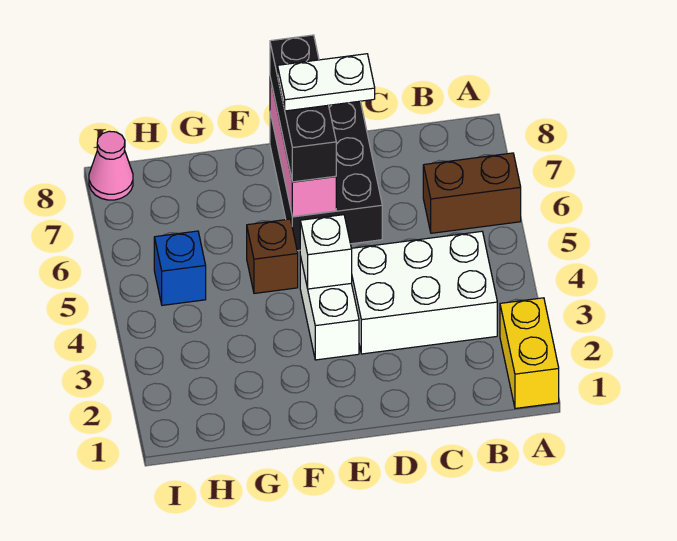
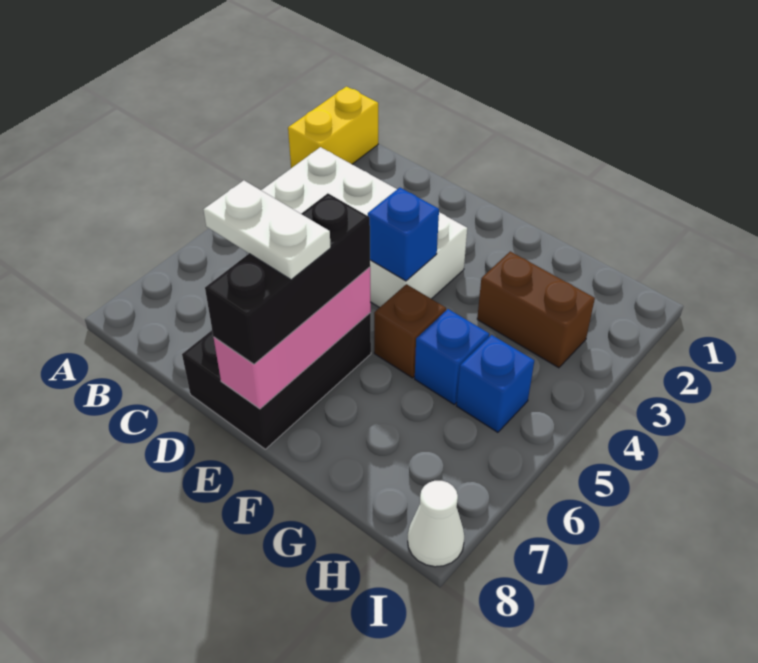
brown brick A6:B6 level 1 -> brown brick G3:H3 level 1
white brick E4 level 2 -> blue brick E4 level 2
none -> blue brick G5 level 1
pink cone I8 level 1 -> white cone I8 level 1

